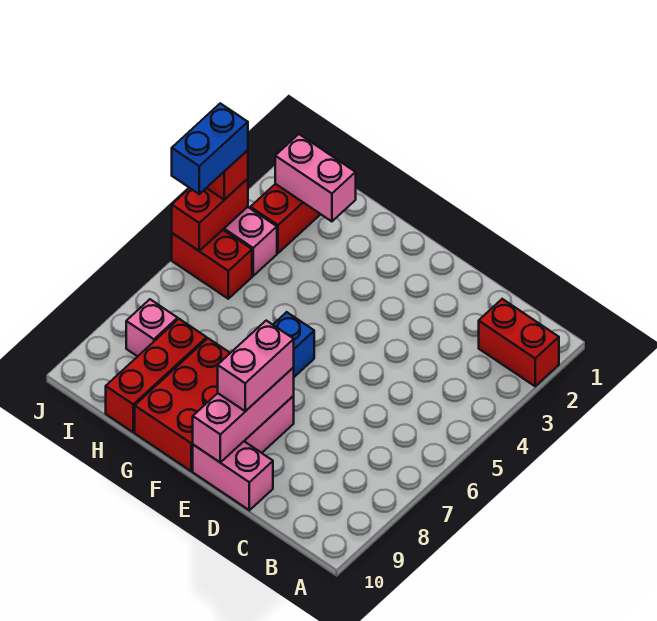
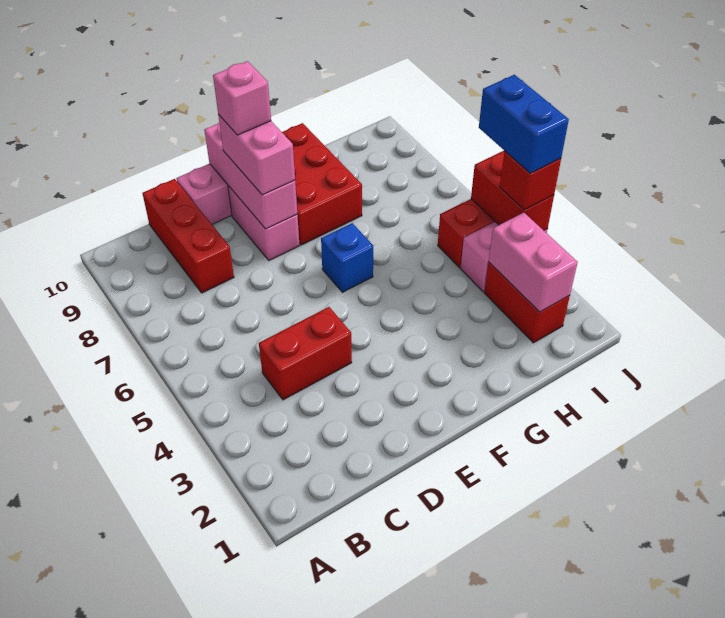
red brick A2:B2 level 1 -> red brick C4:D4 level 1
pink brick H2:I2 level 2 -> pink brick I2:I3 level 2
red brick H8:H10 level 1 -> red brick C8:C10 level 1
pink brick I8 level 1 -> pink brick E9 level 4

